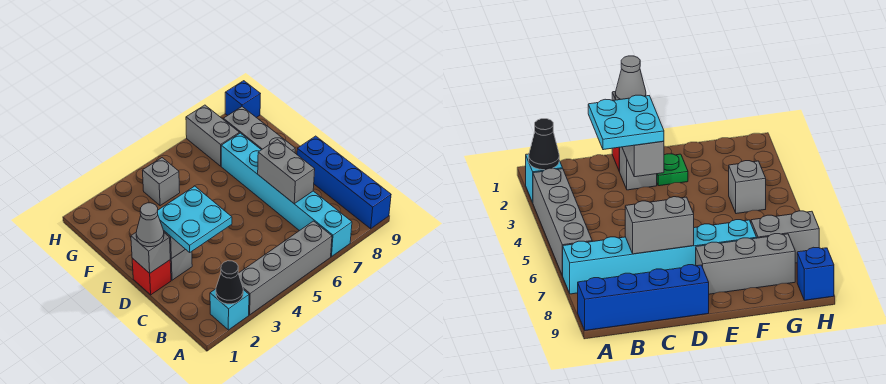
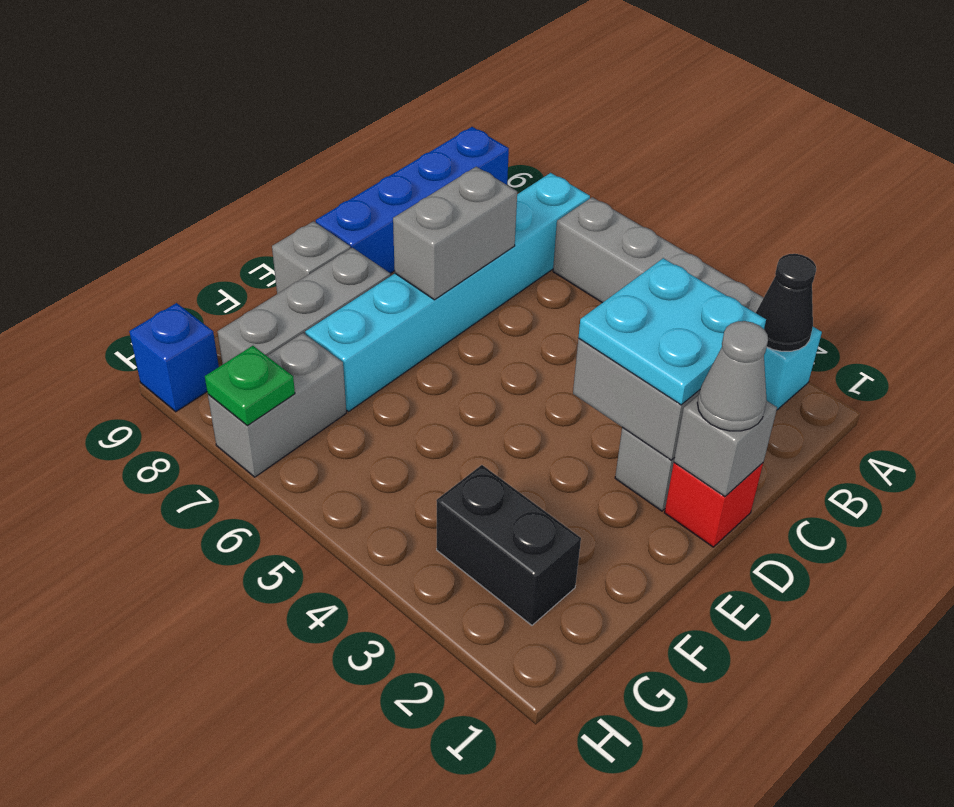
green plate E2 level 1 -> green plate H7 level 2
none -> black brick G2:G3 level 1
grey brick G4 level 1 -> grey brick E9 level 1

